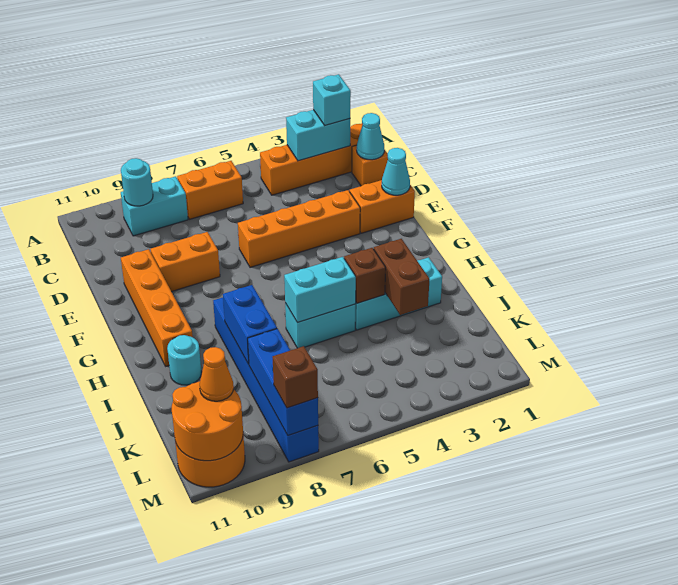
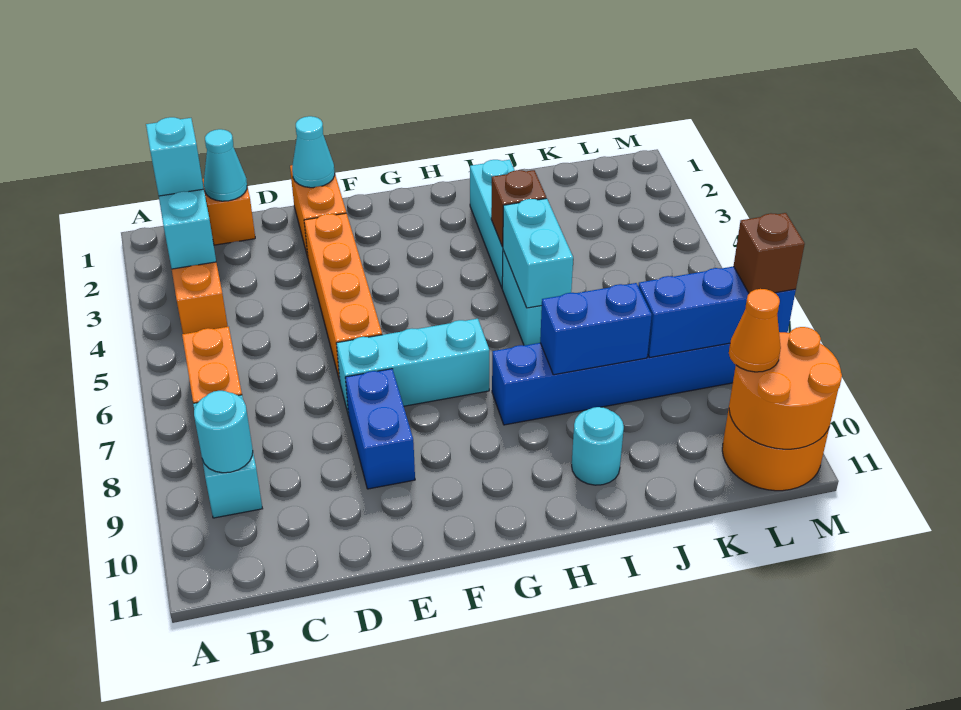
none -> cyan brick E7:G7 level 1
orange brick E8:E9 level 1 -> blue brick E8:E9 level 1
orange brick E10:H10 level 1 -> none
brown brick I3:J3 level 2 -> none

